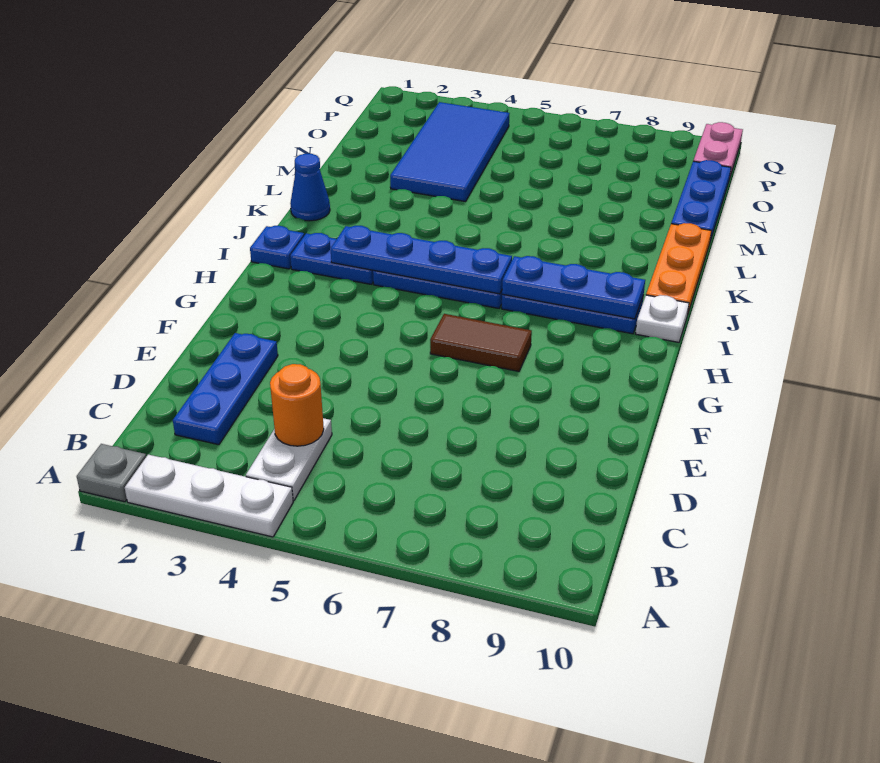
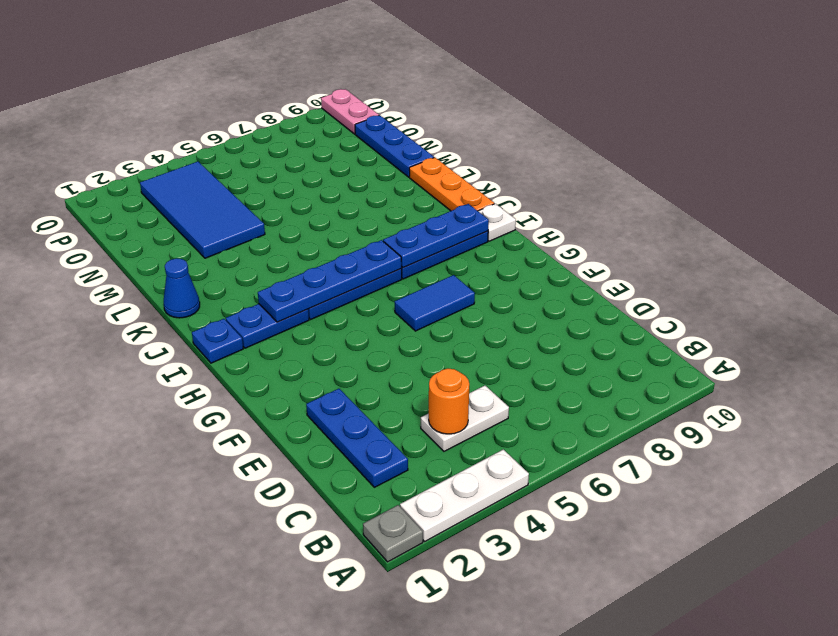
white plate B4:C4 level 1 -> white plate C4:C5 level 1
brown tile G6:G7 level 1 -> blue tile G6:G7 level 1

